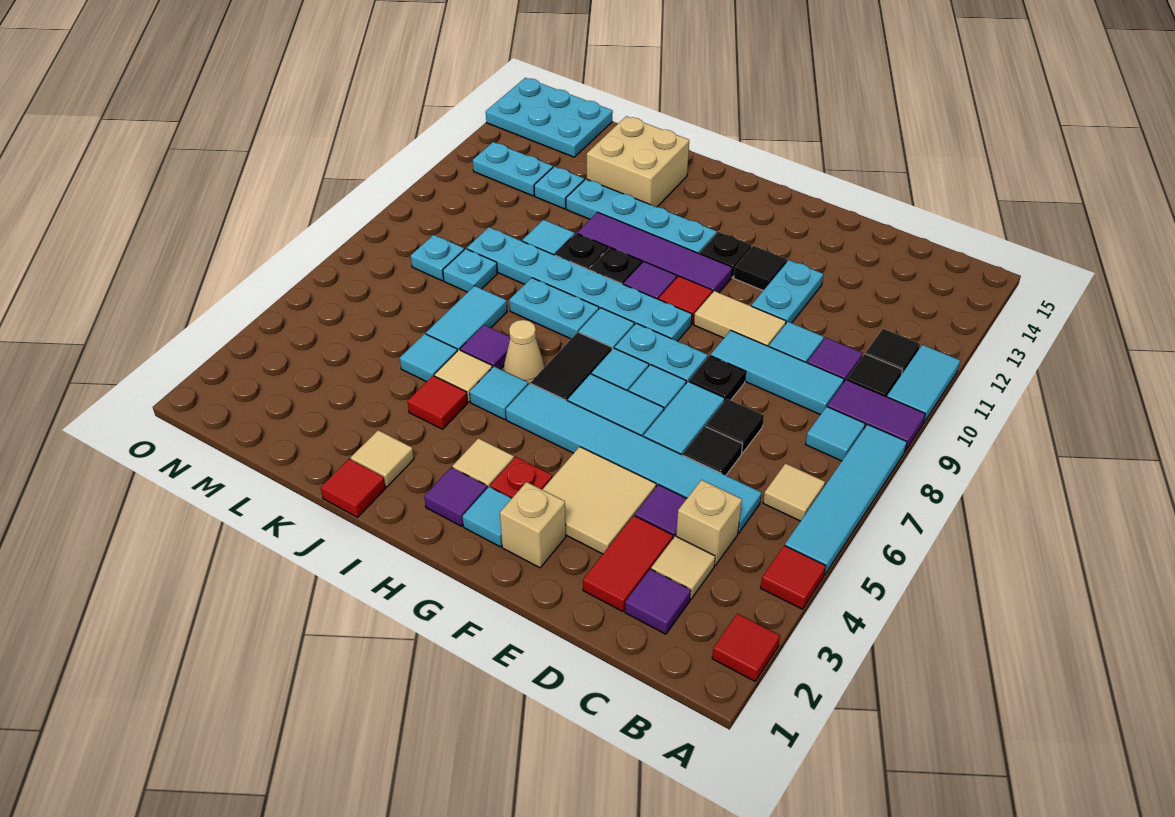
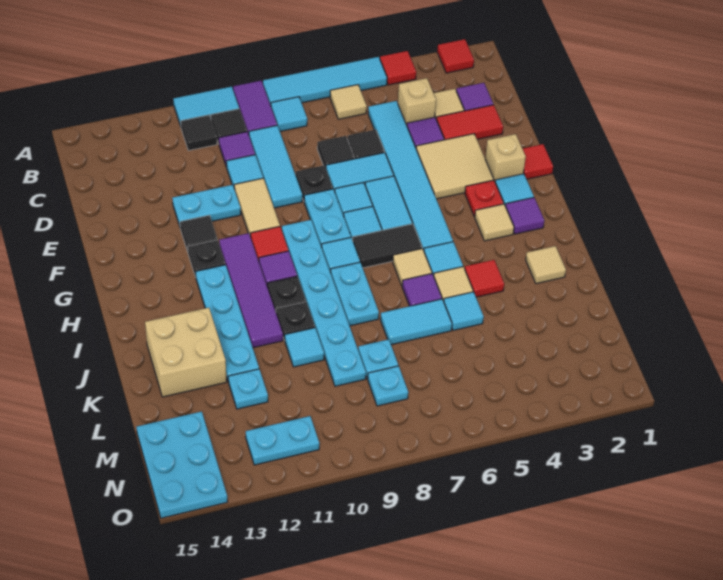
tan cone I6 level 1 -> tan tile I6 level 1
red tile J1 level 1 -> red tile F1 level 1
cyan plate M12:N12 level 1 -> cyan plate N11:N12 level 1

